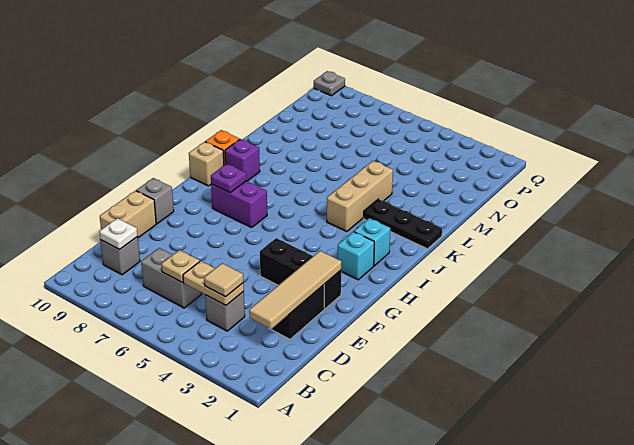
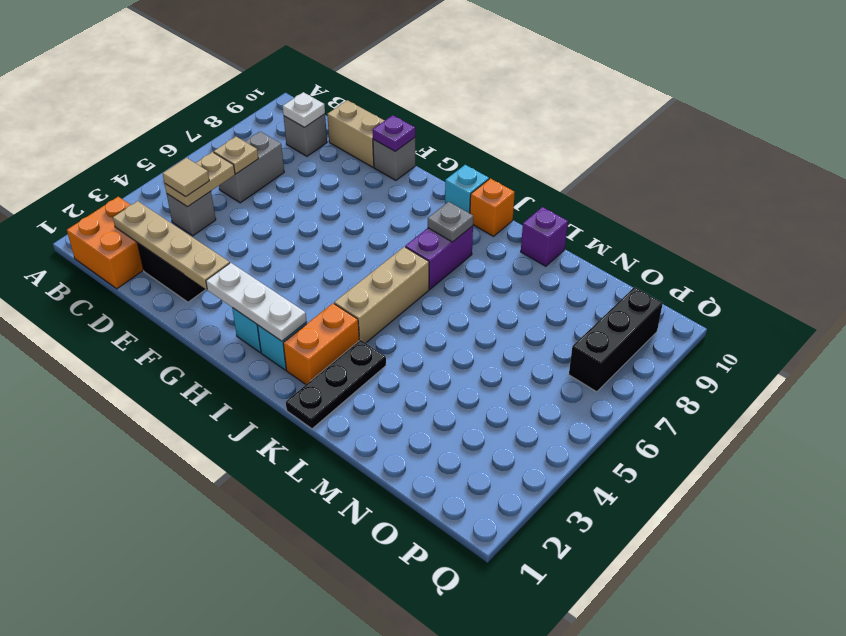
none -> orange brick B1:C2 level 1
tan tile C2:F2 level 2 -> tan plate C2:F2 level 2
black brick F2:F4 level 1 -> black brick P7:P9 level 1
none -> white plate G2:I2 level 2
purple brick H7:H8 level 1 -> purple brick J7:J8 level 1
purple plate H8 level 2 -> purple plate F10 level 2
tan brick I10 level 1 -> cyan brick I10 level 1
none -> orange brick J2:J3 level 1
tan brick J4:L4 level 1 -> tan brick J4:J6 level 1
purple brick J9 level 1 -> purple brick L10 level 1
grey plate Q10 level 1 -> grey plate J8 level 2

